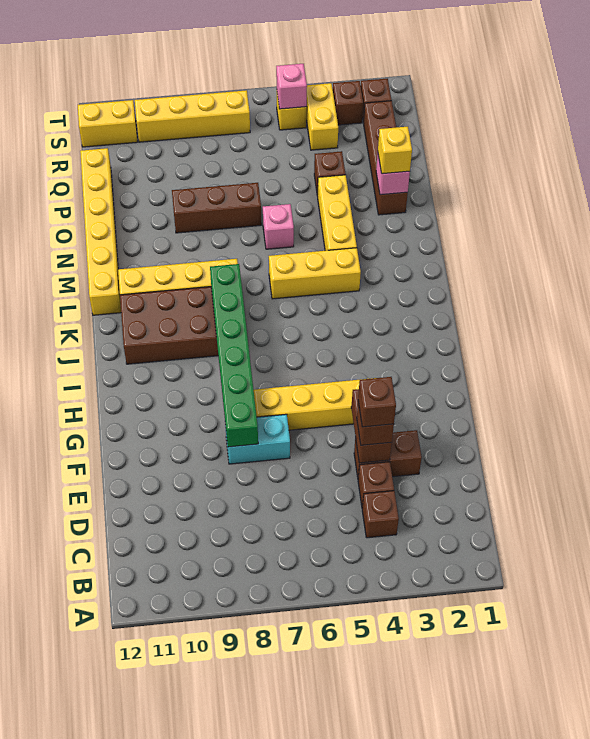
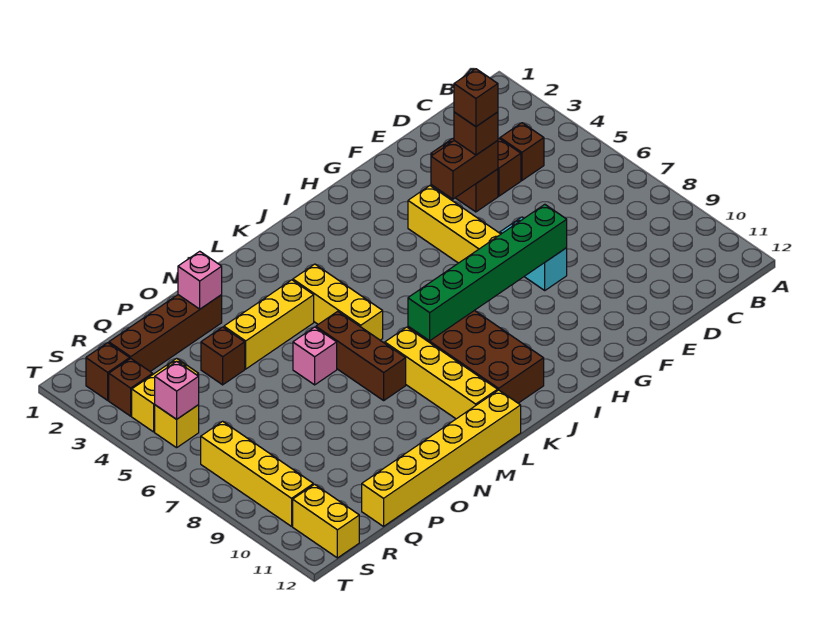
yellow brick O2 level 3 -> none
brown brick O7:O9 level 1 -> brown brick M6:M8 level 1

